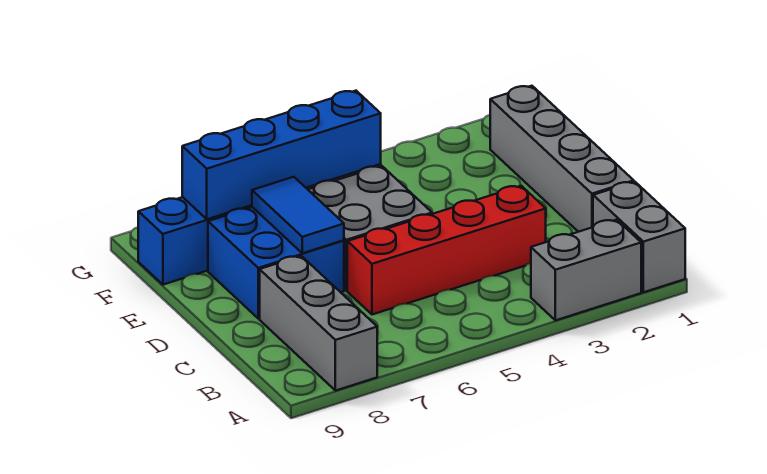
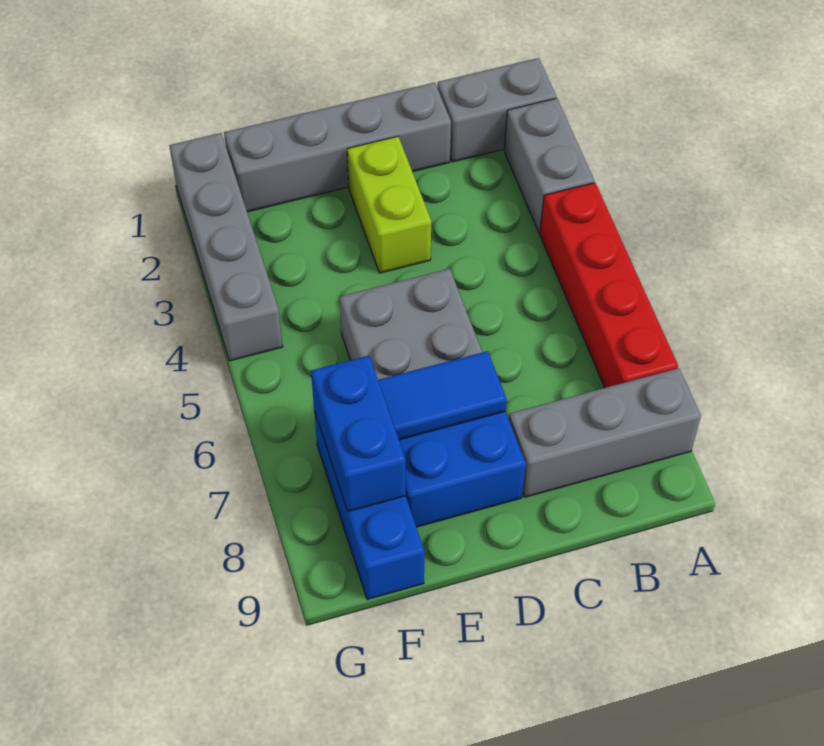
red brick C3:C6 level 1 -> red brick A4:A7 level 1
none -> lime brick D2:D3 level 1
blue brick F5:F8 level 2 -> blue brick F7:F8 level 2
none -> grey brick G1:G4 level 1

